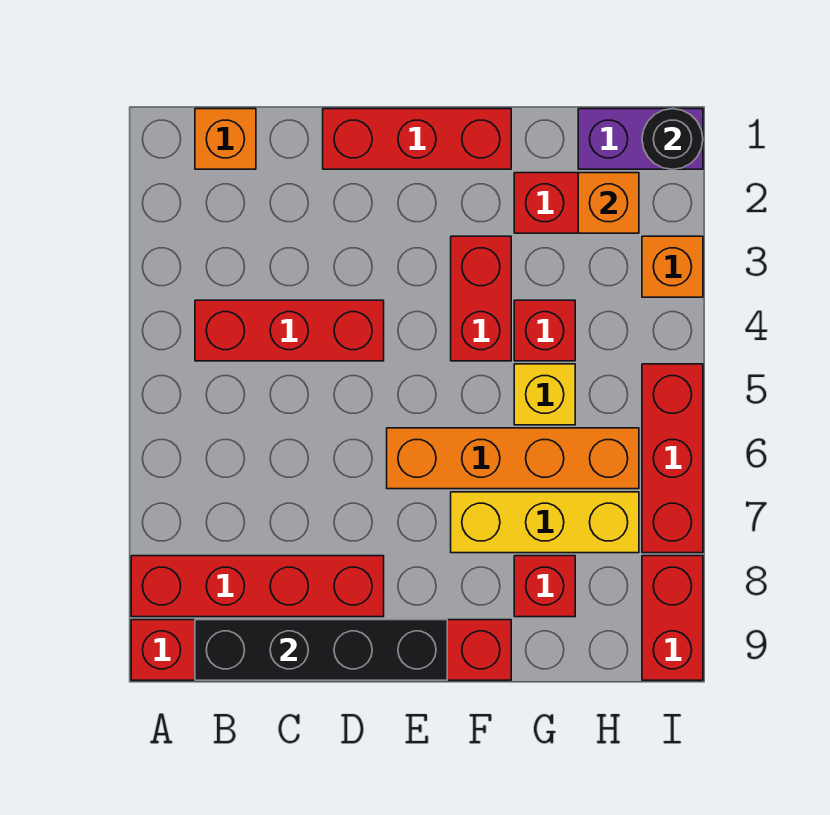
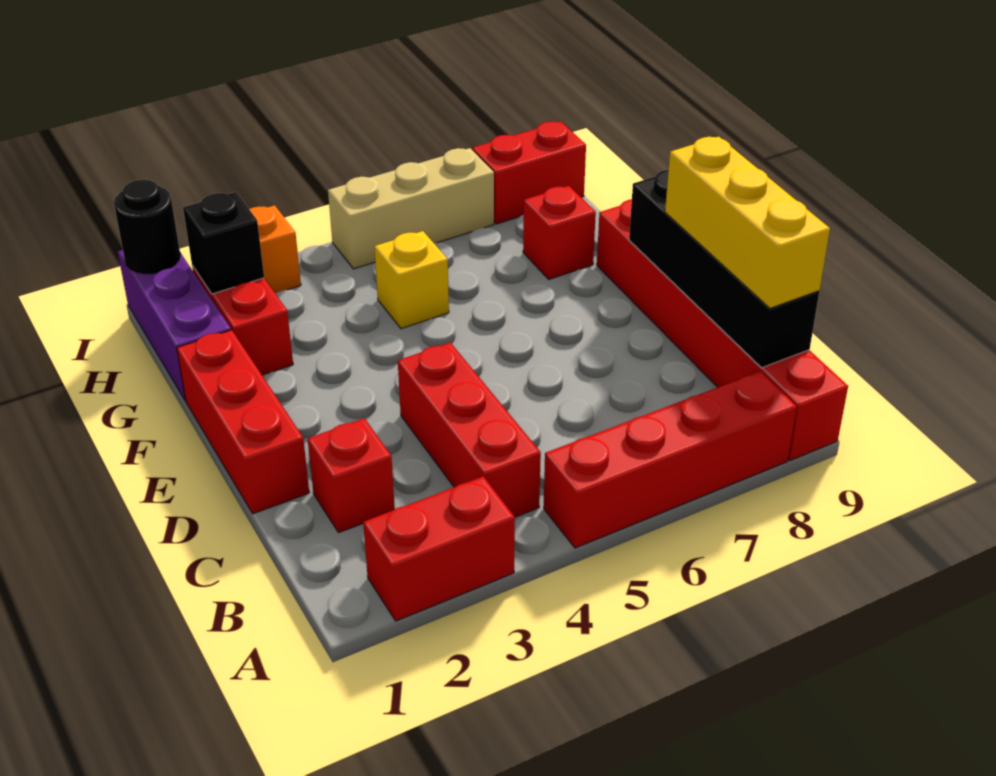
red brick A8:D8 level 1 -> red brick A5:A8 level 1
orange brick B1 level 1 -> none
orange brick E6:H6 level 1 -> none
red brick F3:F4 level 1 -> red brick A2:A3 level 1
yellow brick F7:H7 level 1 -> yellow brick B9:D9 level 3
red brick G4 level 1 -> red brick C2 level 1
purple brick H1:I1 level 1 -> purple brick G1:I1 level 1
orange brick H2 level 2 -> black brick H2 level 2
red brick I5:I7 level 1 -> tan brick I5:I7 level 1

